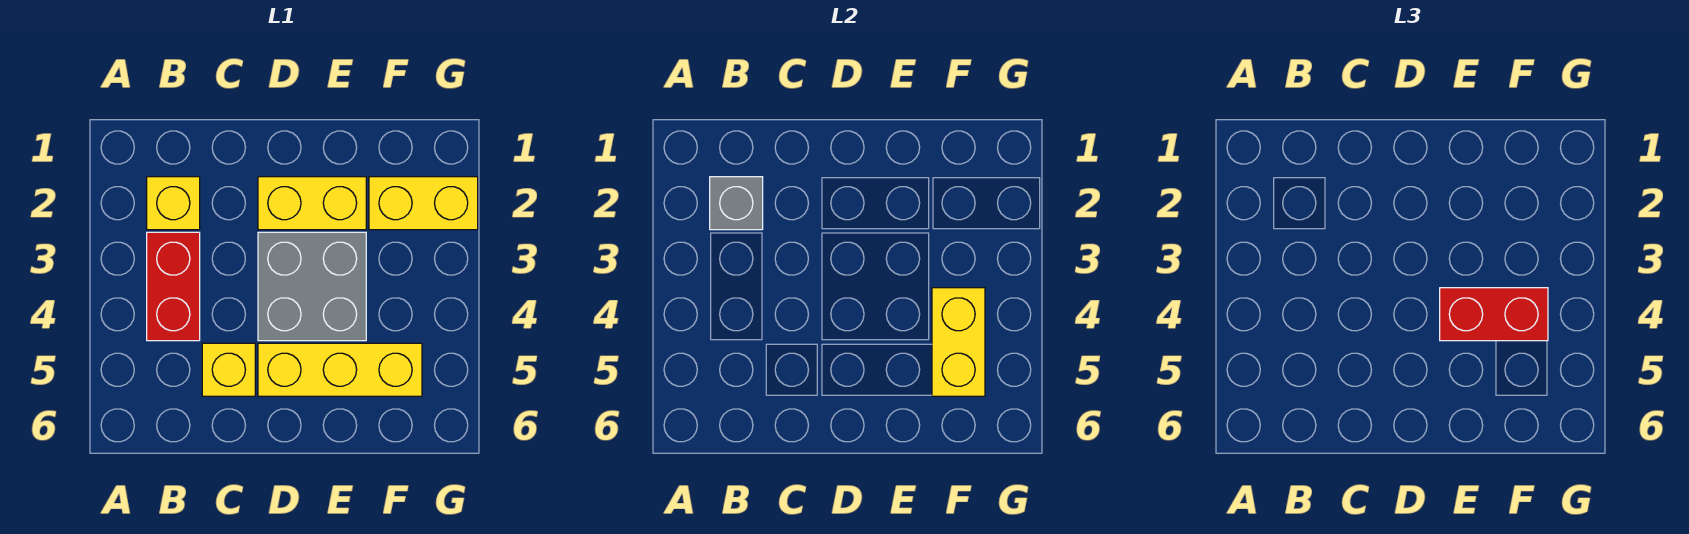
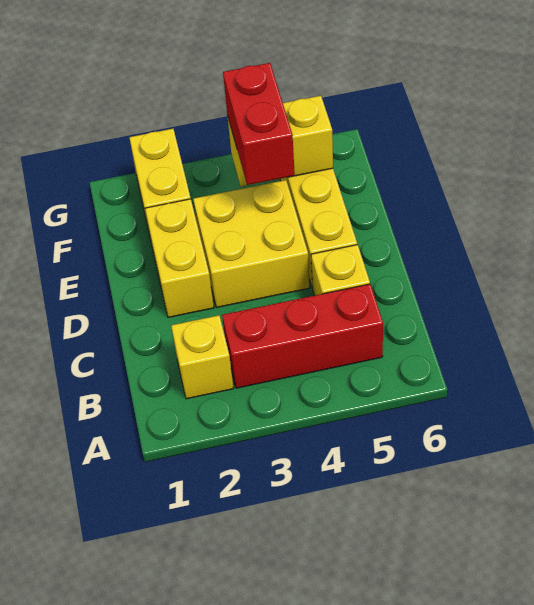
grey brick B2 level 2 -> none
red brick B3:B4 level 1 -> red brick B3:B5 level 1
grey brick D3:E4 level 1 -> yellow brick D3:E4 level 1

